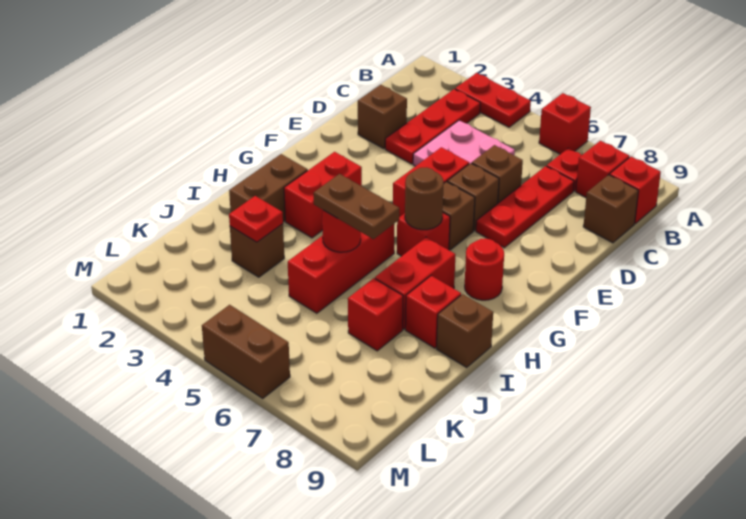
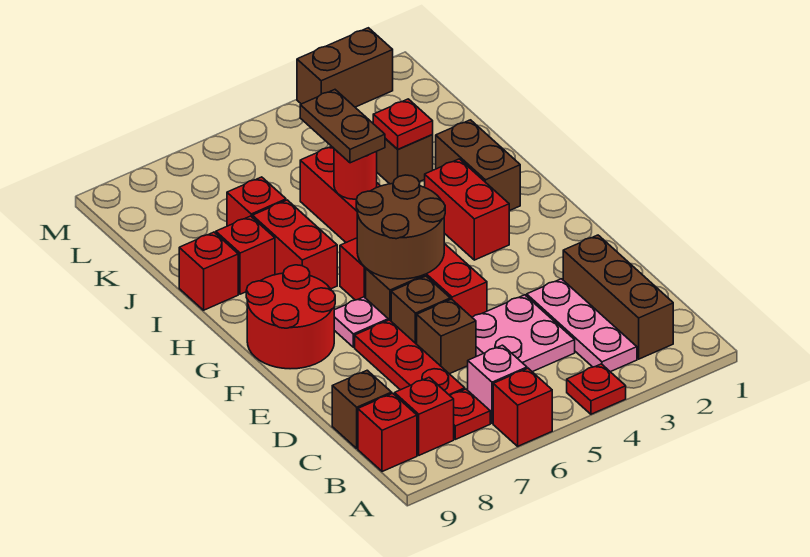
red plate A3:A4 level 1 -> red plate A4 level 1
red plate B3:D3 level 1 -> pink plate B3:D3 level 1
none -> pink brick B6 level 1
brown brick D2 level 1 -> brown brick B2:D2 level 1
none -> pink plate F7 level 1
brown round brick G6 level 2 -> brown round brick F5:G6 level 2
red round brick G8 level 1 -> red round brick F8:G9 level 1
brown plate I5:I6 level 3 -> brown plate I5:J5 level 3
brown brick I9 level 1 -> red brick I9 level 1
brown brick M5:M6 level 1 -> brown brick M2:M3 level 1

